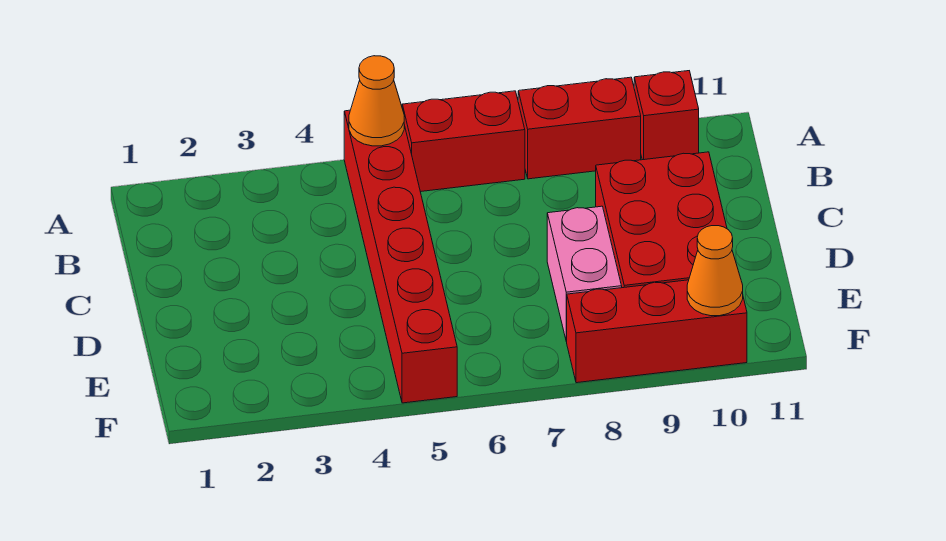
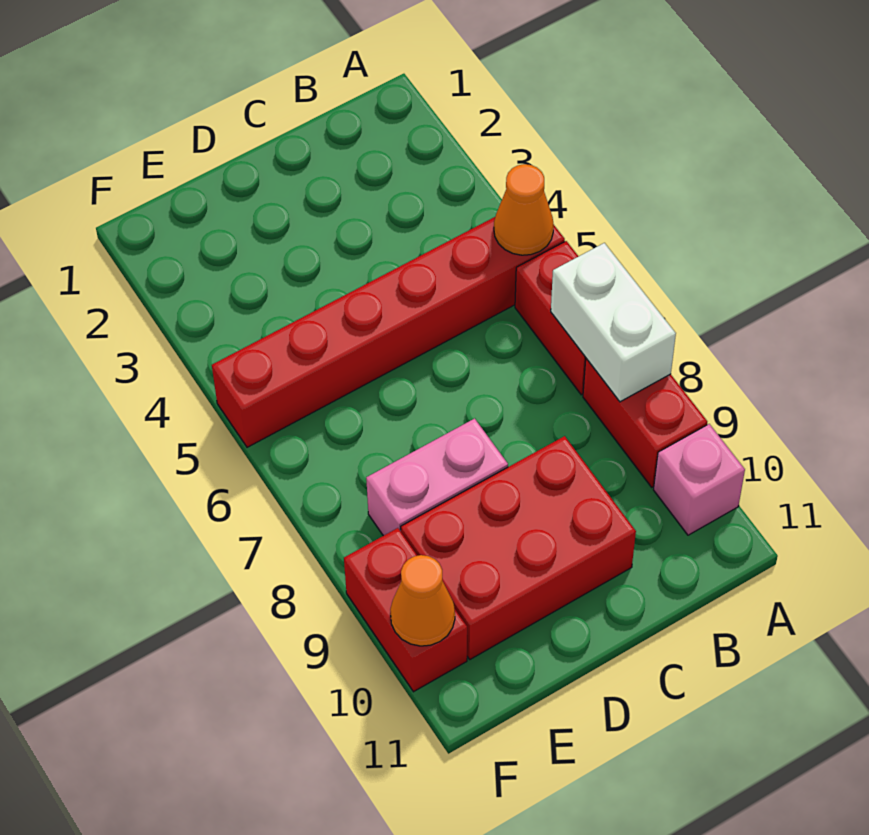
none -> white brick A7:A8 level 2
red brick A10 level 1 -> pink brick A10 level 1
red brick F8:F10 level 1 -> red brick F9:F10 level 1

